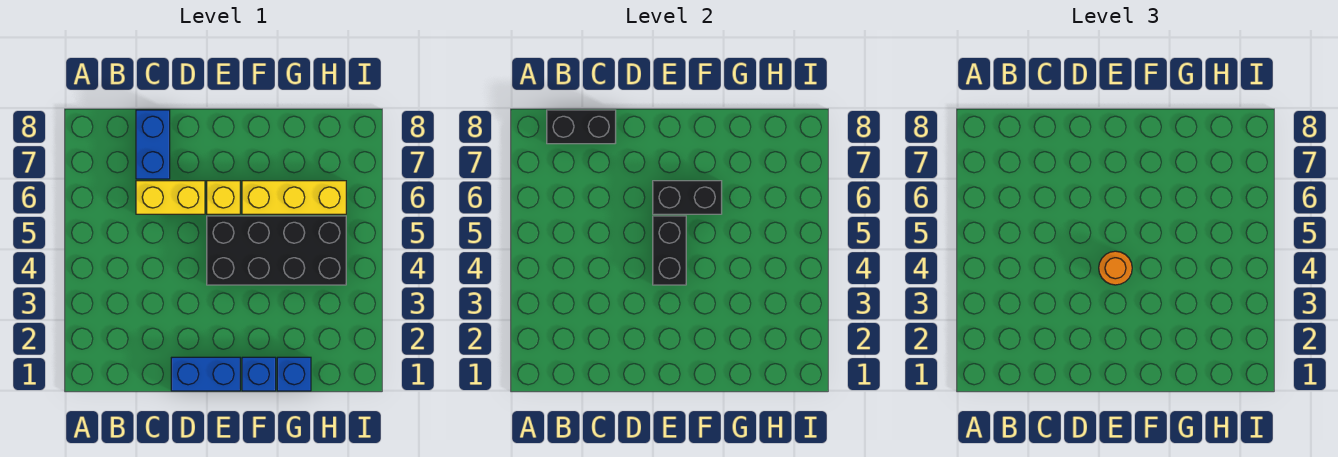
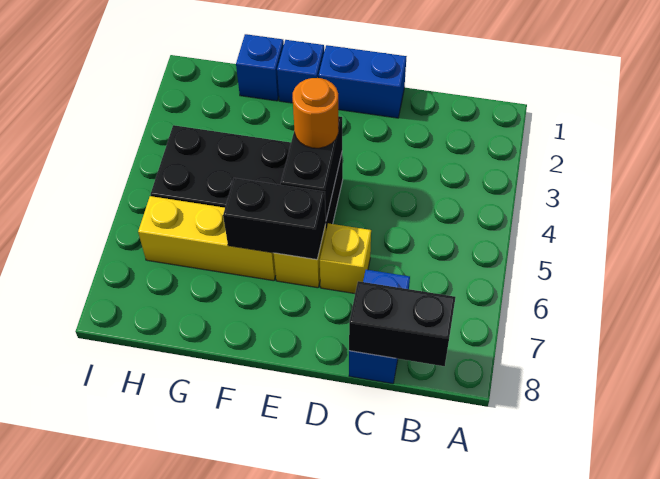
yellow brick C6:D6 level 1 -> yellow brick D6 level 1

